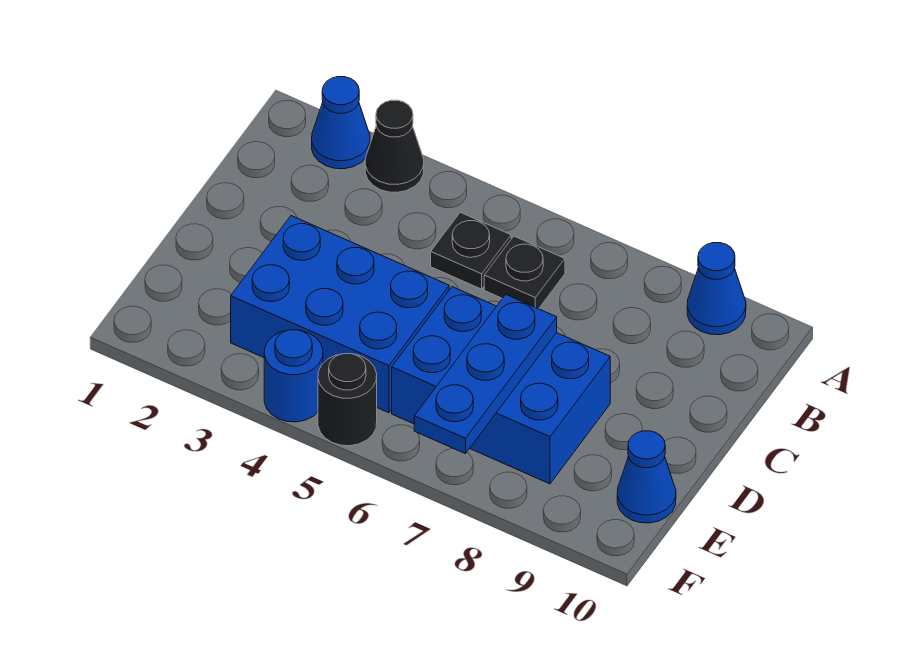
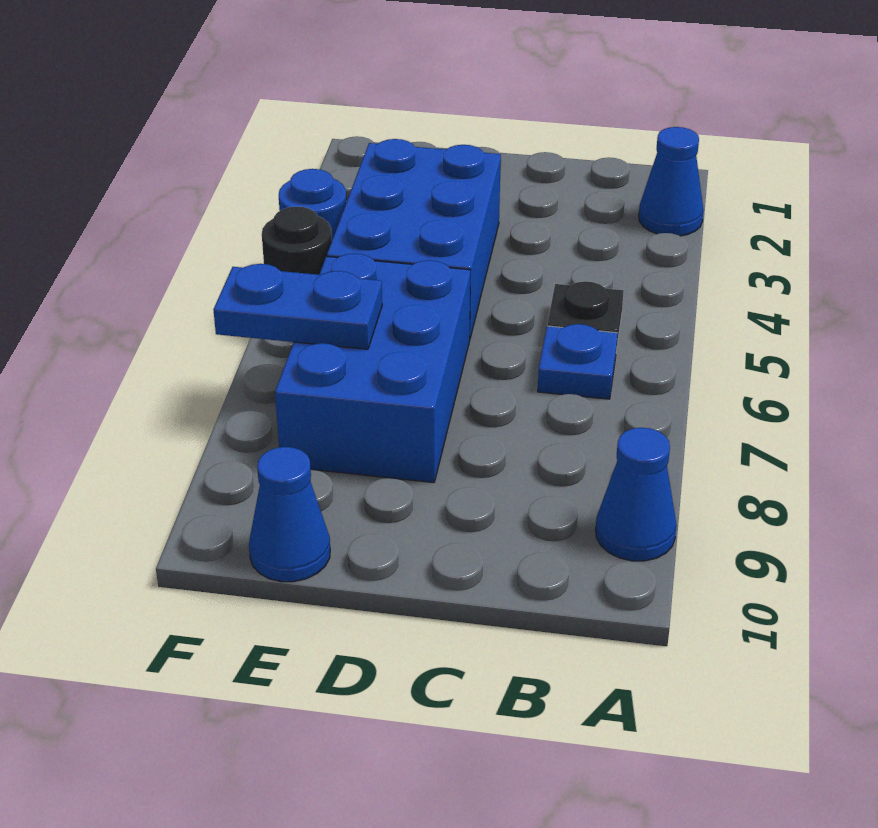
black cone A3 level 1 -> none
black plate B6 level 1 -> blue plate B6 level 1
blue plate D7:F7 level 2 -> blue plate E7:F7 level 2

